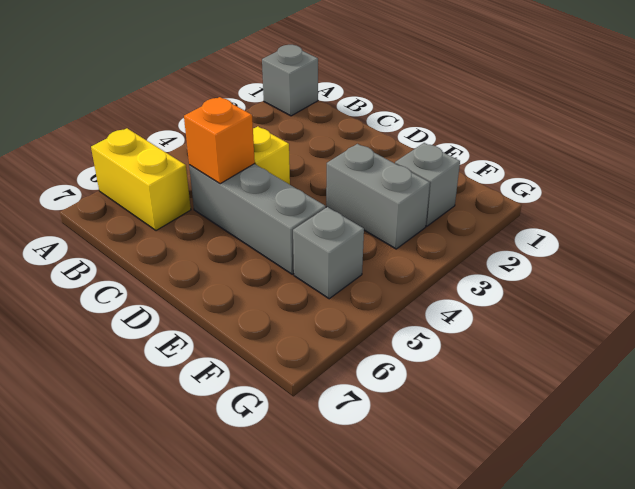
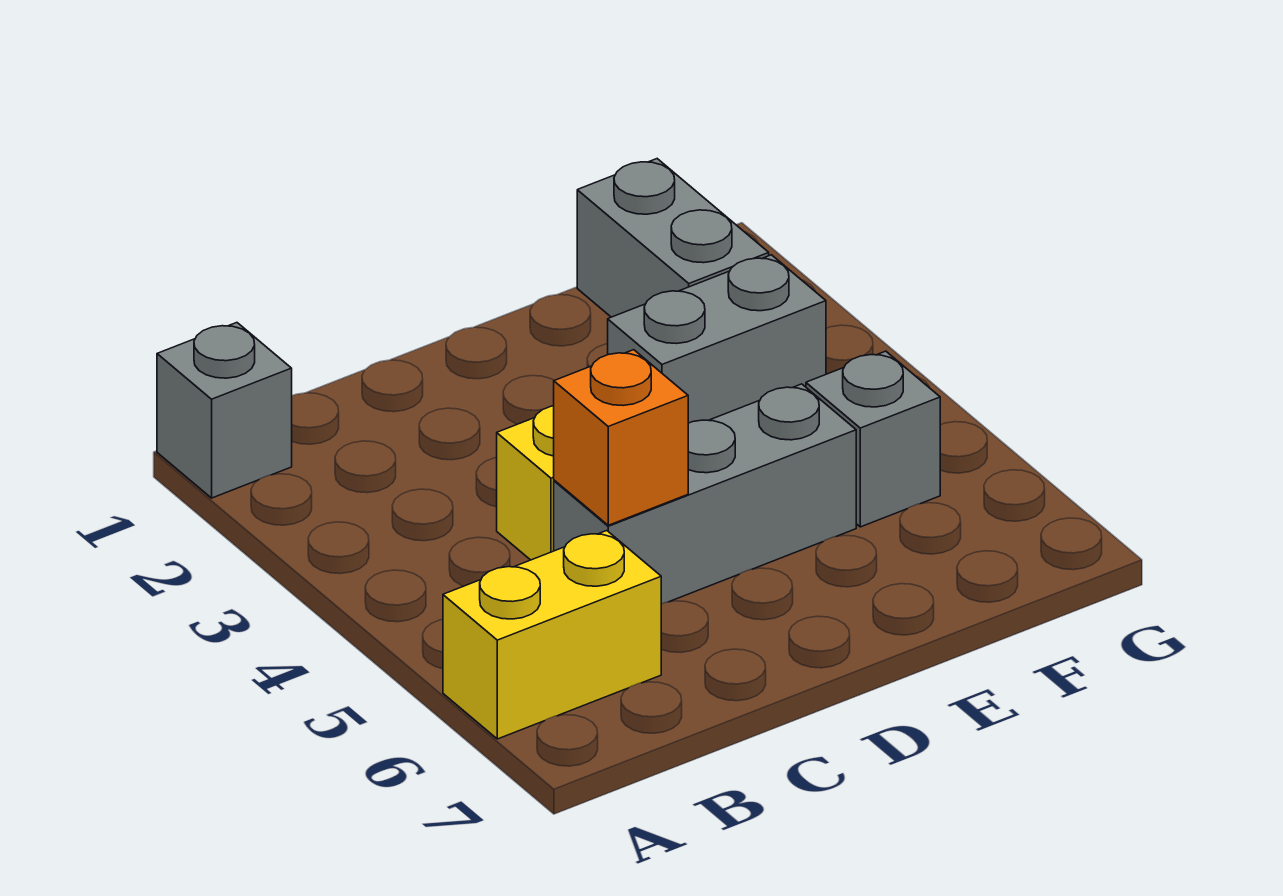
grey brick F2 level 1 -> grey brick F1:F2 level 1

